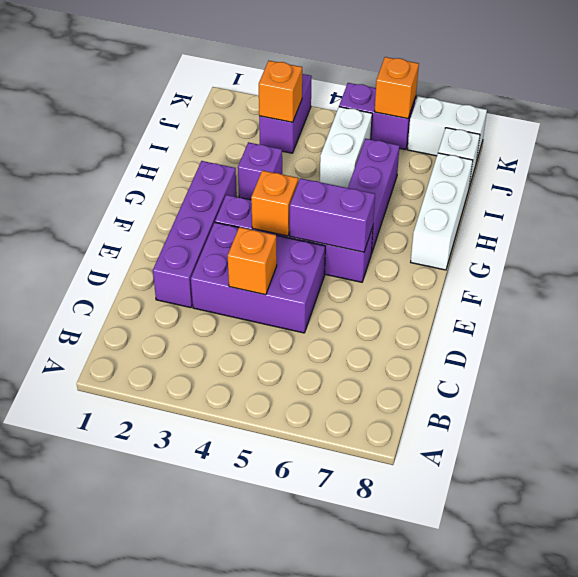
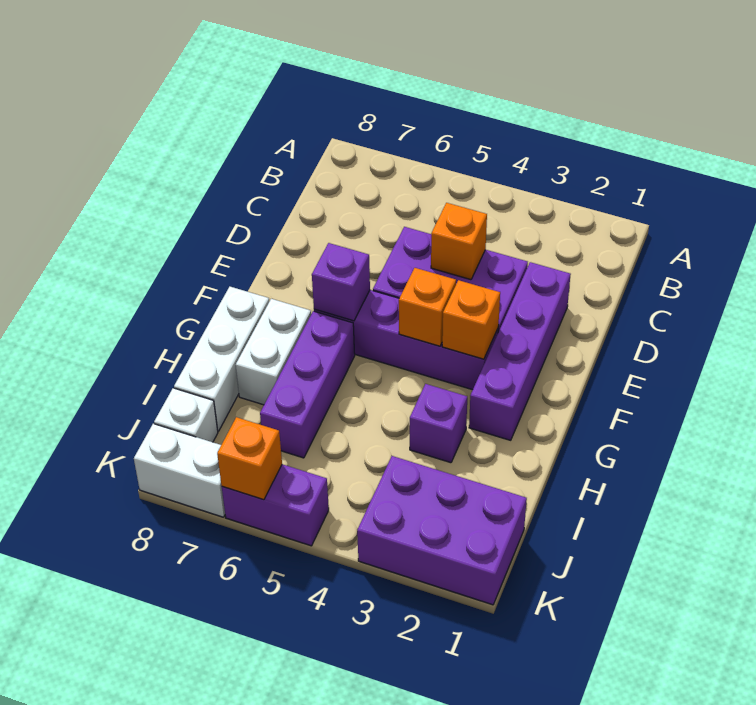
purple brick F5:F6 level 2 -> purple brick F6 level 2
white brick I5:J5 level 1 -> white brick G7:H7 level 1
purple brick J3:K3 level 1 -> purple brick J1:K3 level 1
orange brick J3 level 2 -> orange brick F3 level 2

